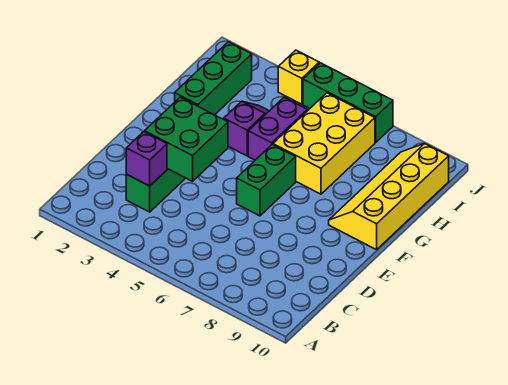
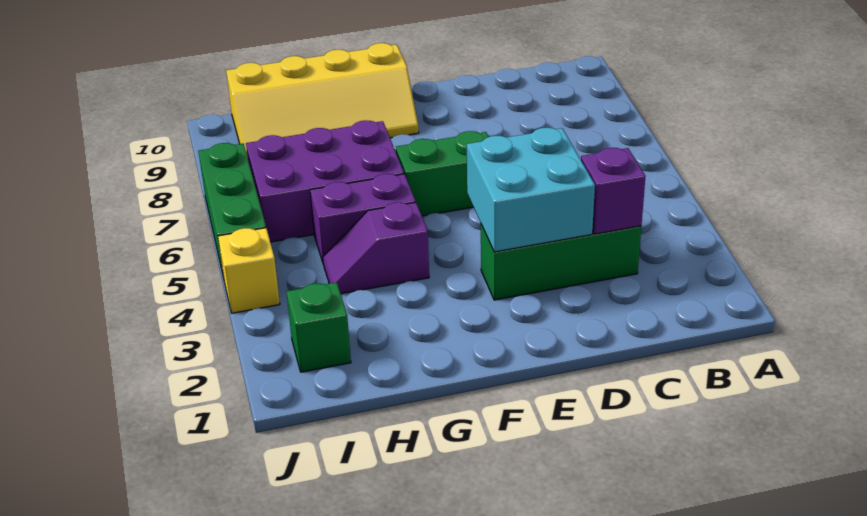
green brick D3:E4 level 2 -> cyan brick D3:E4 level 2
green brick G2:I2 level 1 -> green brick I2 level 1
yellow brick G6:I7 level 1 -> purple brick G6:I7 level 1

